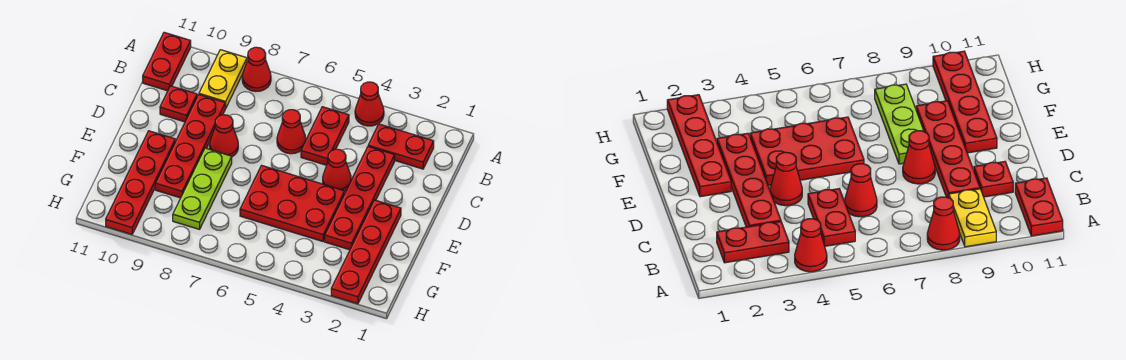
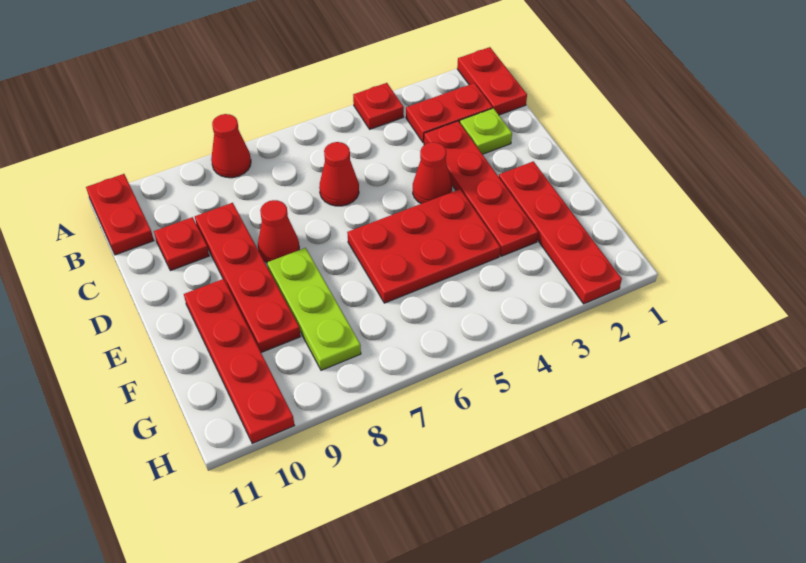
red cone A4 level 1 -> red plate A4 level 1
yellow plate A9:B9 level 1 -> none
red plate B5:C5 level 1 -> red plate A1:B1 level 1
none -> lime plate C2 level 1

